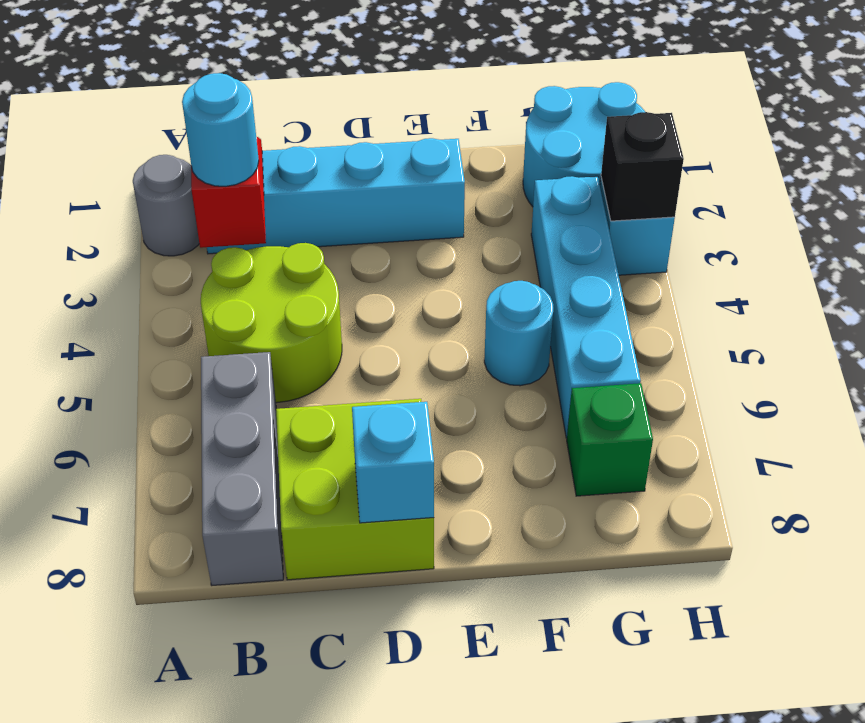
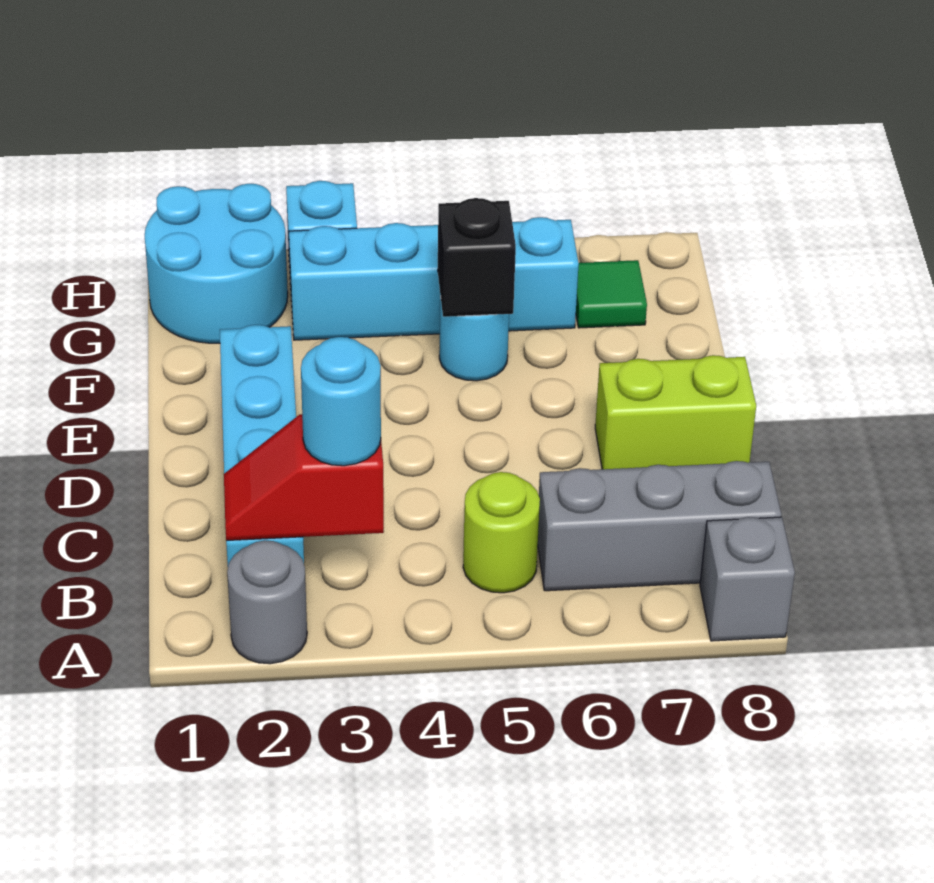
none -> grey brick A8 level 1
lime round brick B4:C5 level 1 -> lime round brick B5 level 1
lime brick C7:D8 level 1 -> lime brick D7:D8 level 1
cyan brick D8 level 2 -> none
green brick G7 level 1 -> green tile G7 level 1
black brick H3 level 2 -> black brick F5 level 2

